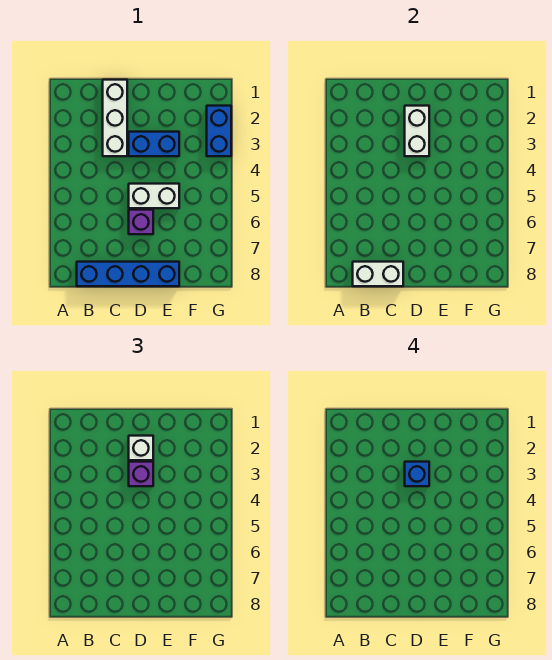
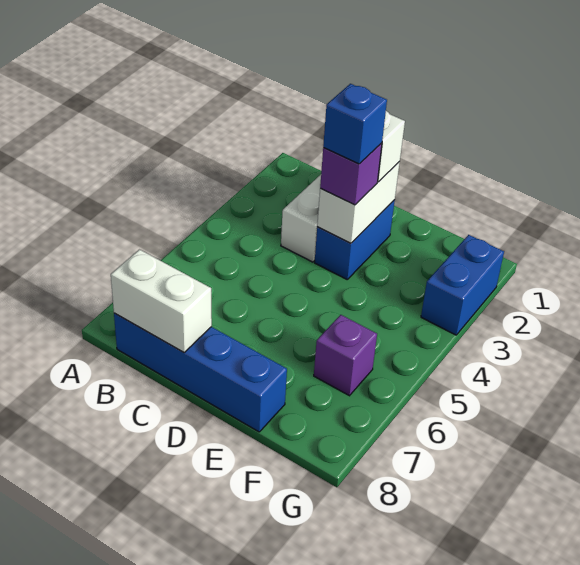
blue brick D3:E3 level 1 -> blue brick D2:D3 level 1
white brick D5:E5 level 1 -> none
purple brick D6 level 1 -> purple brick F6 level 1

